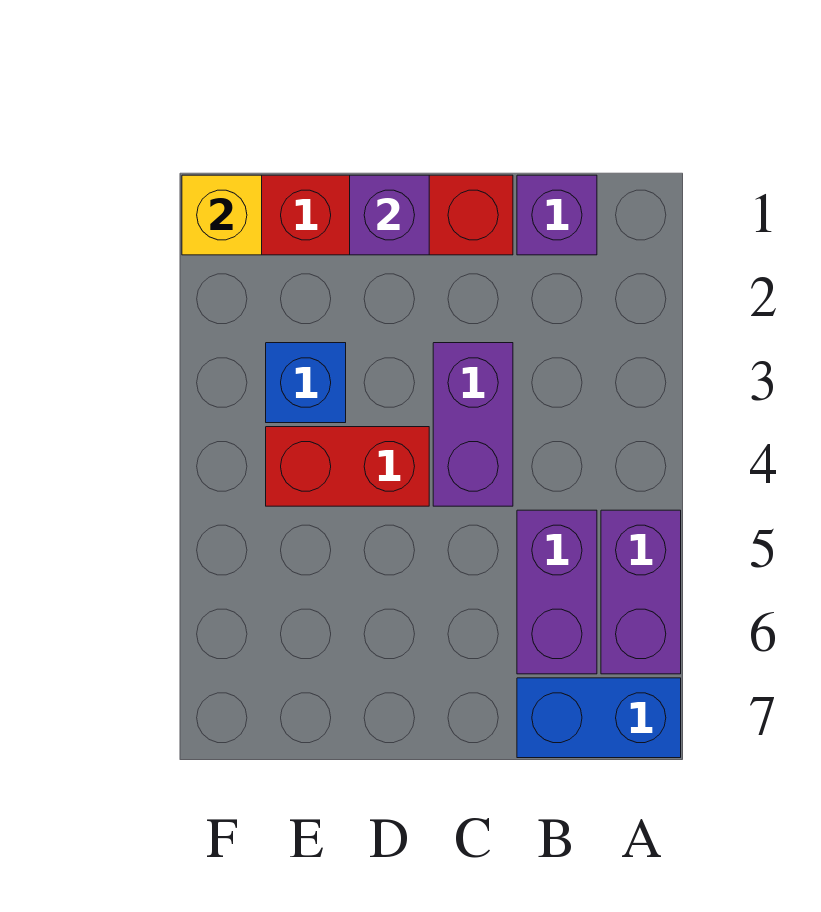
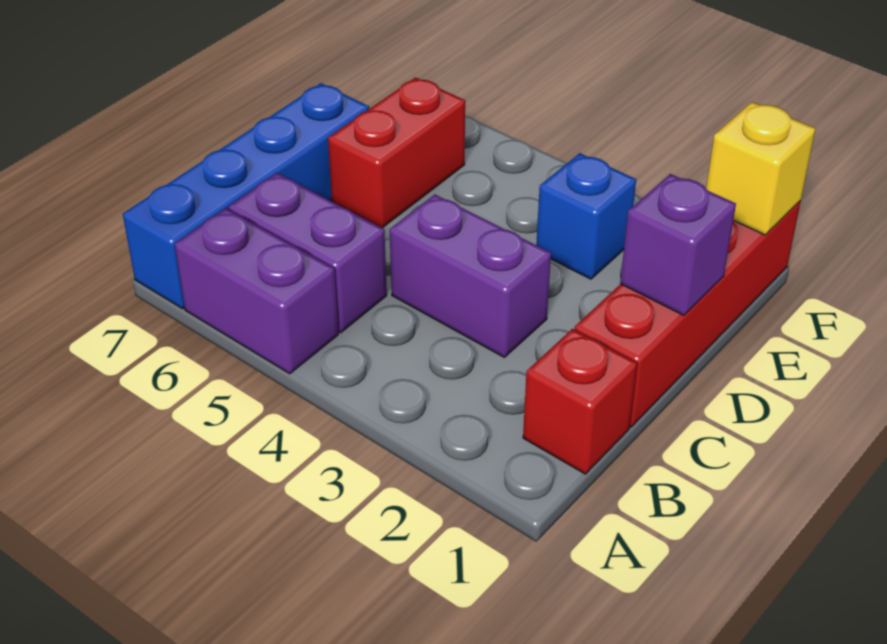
blue brick A7:B7 level 1 -> blue brick A7:D7 level 1
purple brick B1 level 1 -> red brick B1 level 1
red brick D4:E4 level 1 -> red brick D6:E6 level 1

